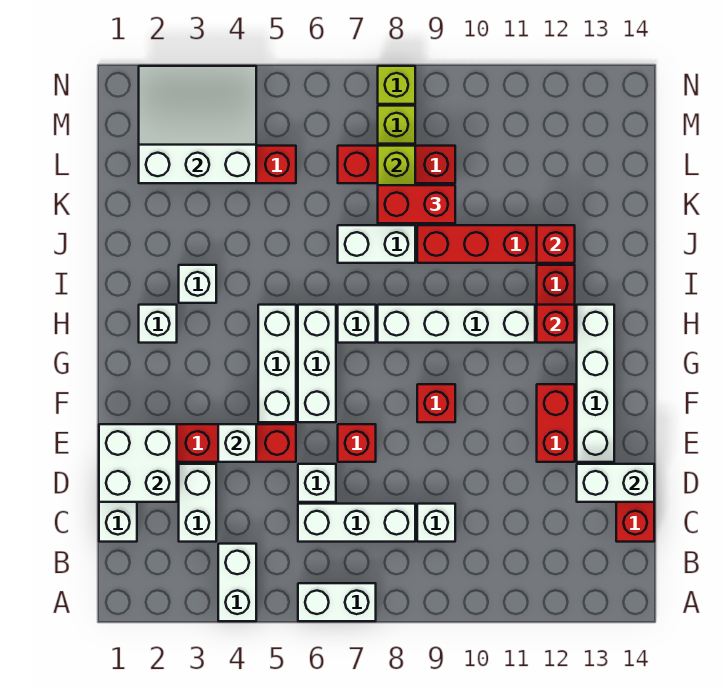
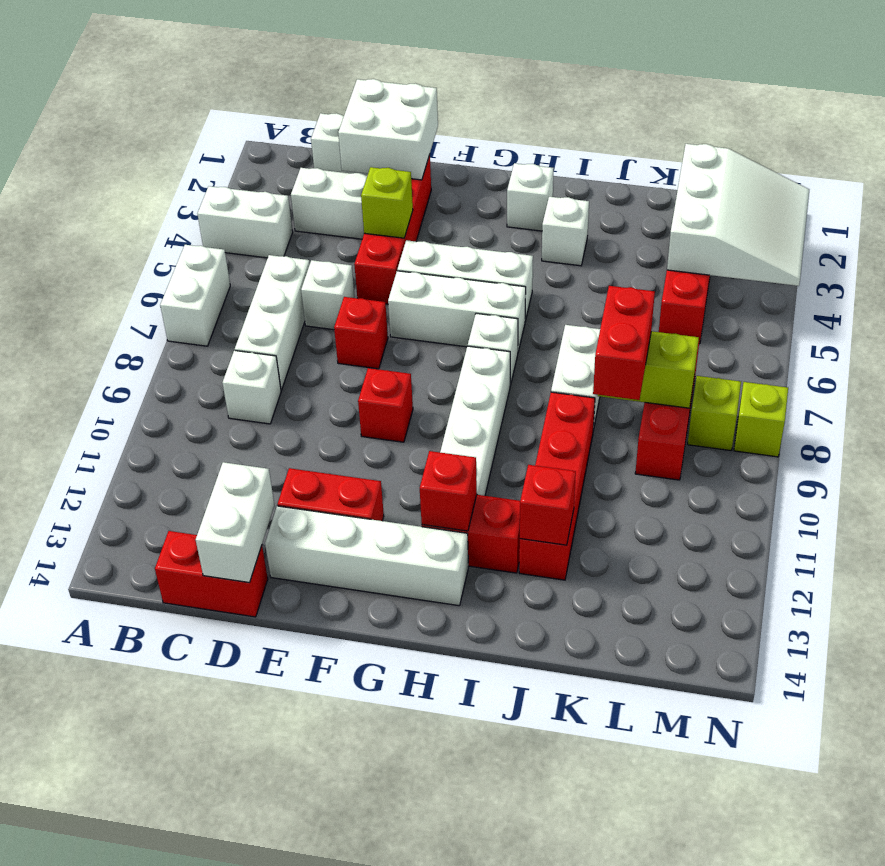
white brick E4 level 2 -> lime brick E4 level 2

